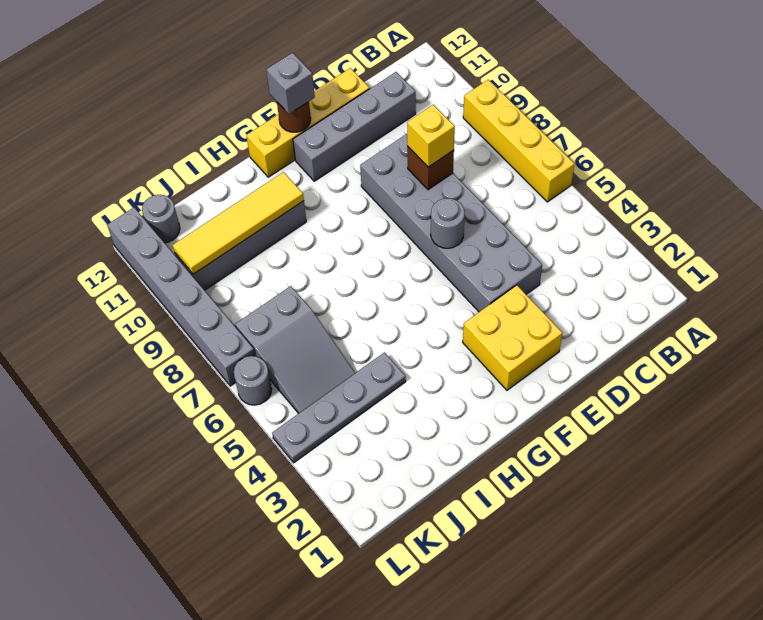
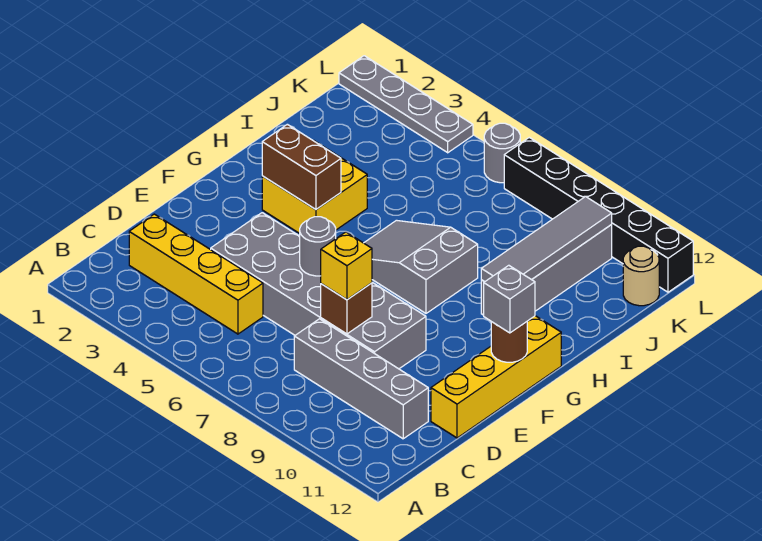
yellow brick A6:A9 level 1 -> yellow brick C2:C5 level 1
grey brick C11:F11 level 1 -> grey brick C8:C11 level 1
yellow brick E2:F3 level 1 -> yellow brick G3:H4 level 1
none -> brown brick G3:G4 level 2
yellow tile H10:K10 level 2 -> grey tile H10:K10 level 2
grey plate I4:L4 level 1 -> grey plate L1:L4 level 1
grey slope J5:K7 level 1 top 7 -> grey slope G6:H8 level 1 top 8
grey round brick K12 level 1 -> tan round brick K12 level 1
grey brick L7:L12 level 1 -> black brick L7:L12 level 1

